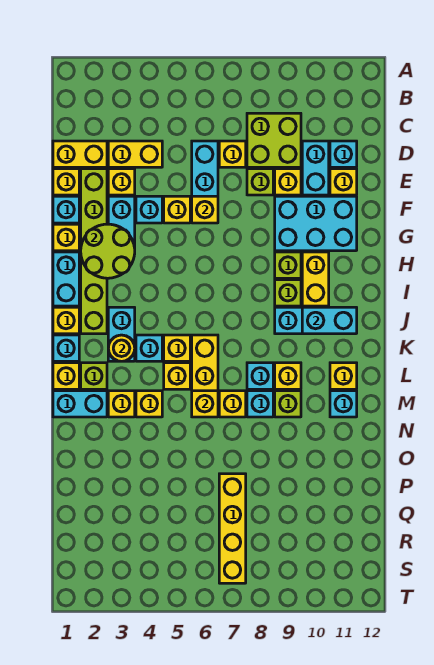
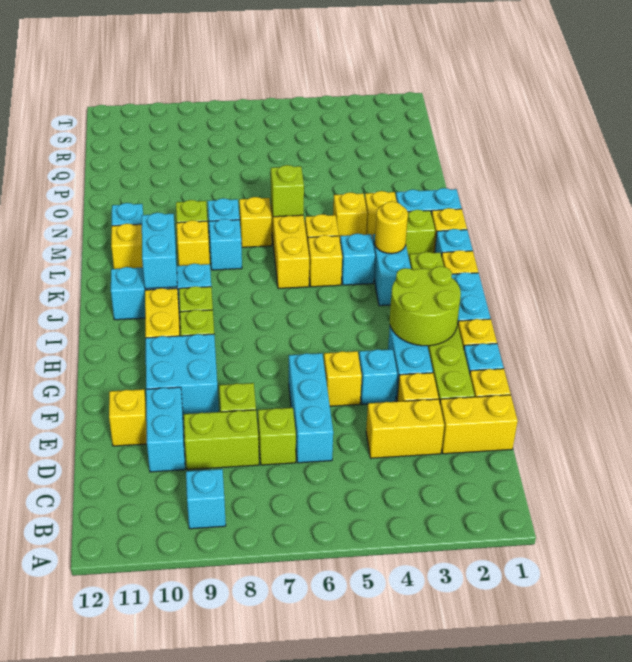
lime brick C8:D9 level 1 -> lime brick D8:D9 level 1
yellow brick D7 level 1 -> lime brick D7 level 1
cyan brick D11 level 1 -> cyan brick B9 level 1
yellow brick E9 level 1 -> none
yellow brick F6 level 2 -> none
cyan brick F9:G11 level 1 -> cyan brick F9:G10 level 1
cyan brick J10:J11 level 2 -> cyan brick J10:K10 level 2
yellow brick M6 level 2 -> lime brick M6 level 2
yellow brick P7:S7 level 1 -> none

